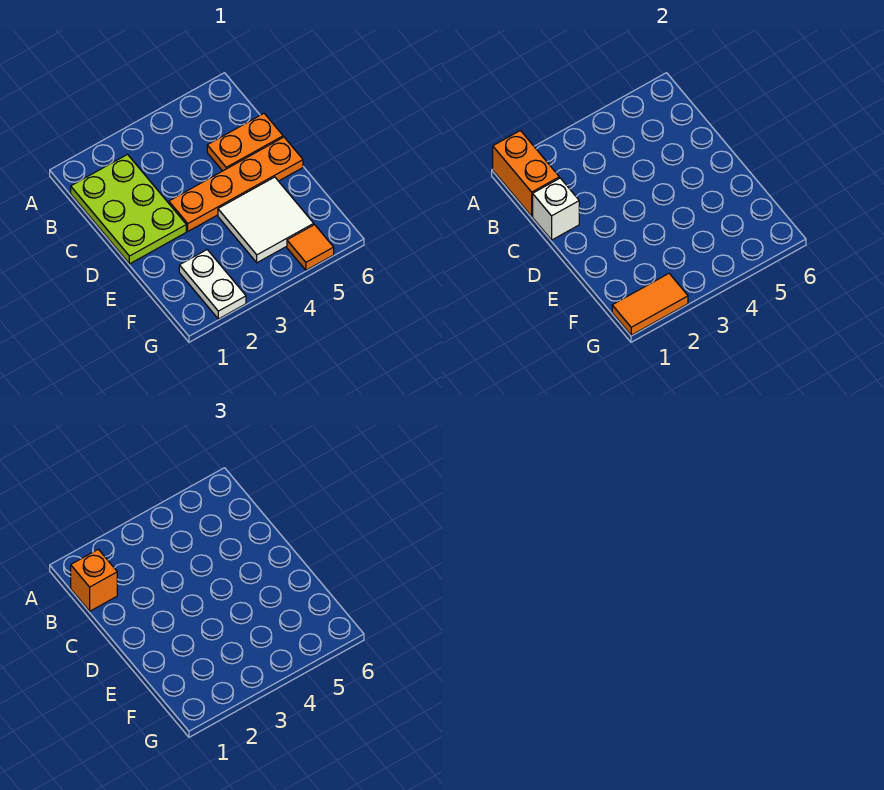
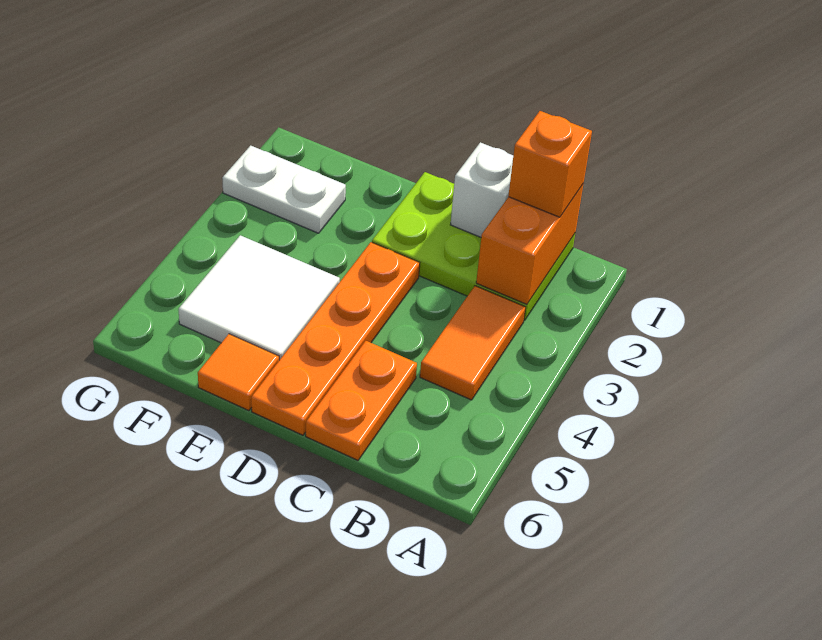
orange brick A1:B1 level 2 -> orange brick B1:B2 level 2
orange tile G1:G2 level 2 -> orange tile B3:B4 level 1
orange tile G5 level 1 -> orange tile E6 level 1

